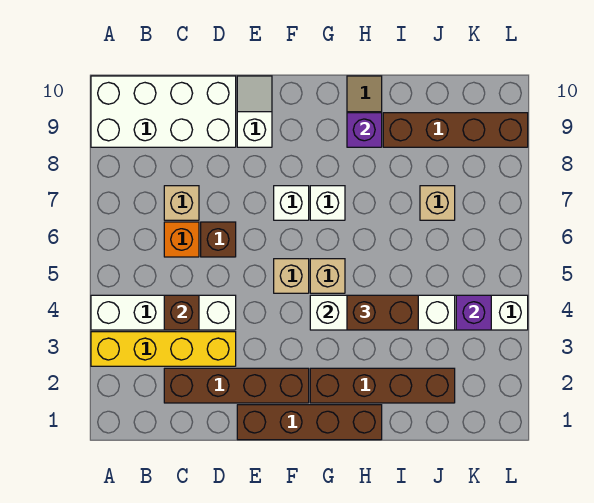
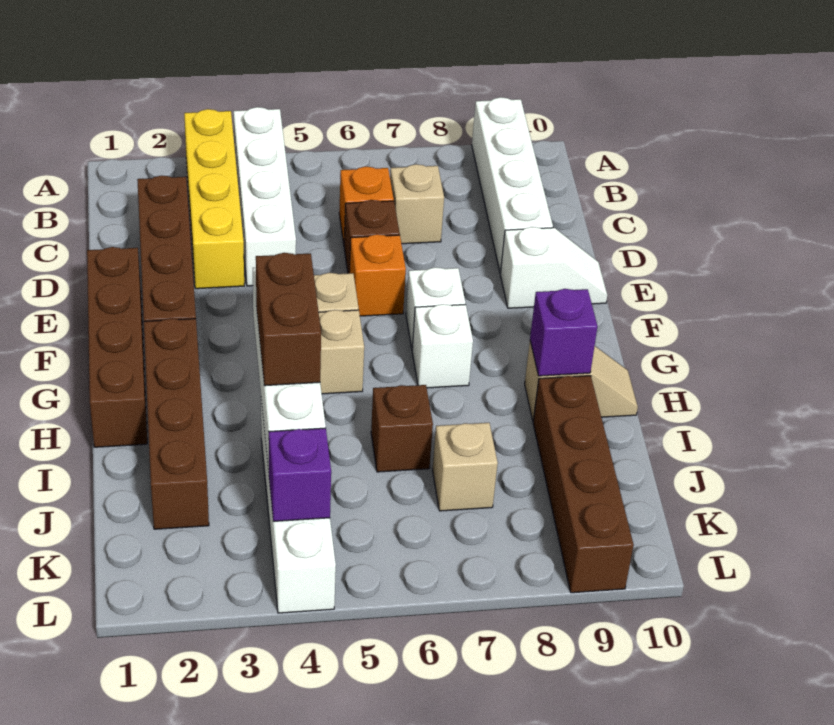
white brick A9:D10 level 1 -> white brick A9:D9 level 1
brown brick C4 level 2 -> brown brick I6 level 1
none -> orange brick E6 level 1

